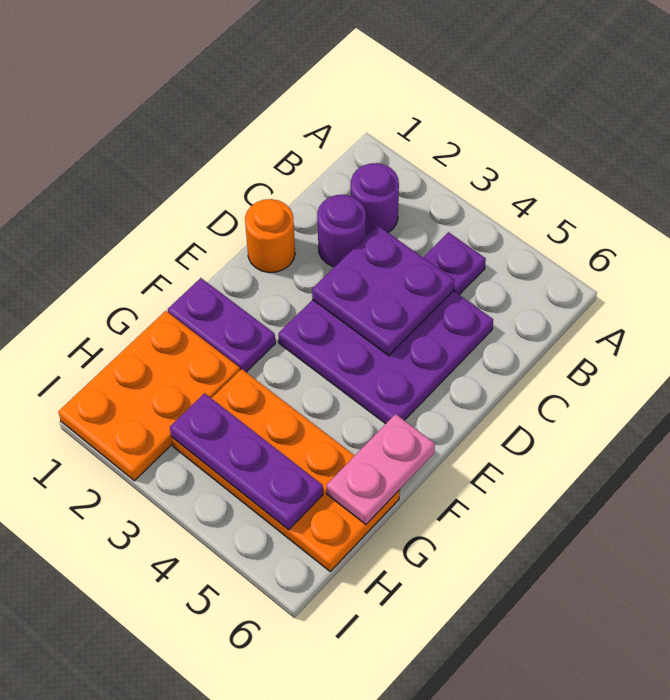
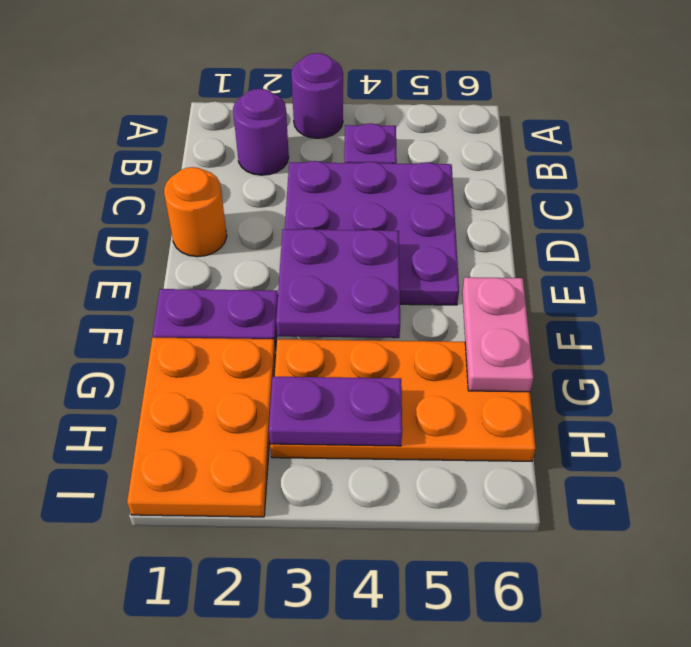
purple round brick C2 level 1 -> purple round brick A3 level 1
purple plate C3:D4 level 2 -> purple plate E3:F4 level 2
purple plate H3:H5 level 2 -> purple plate H3:H4 level 2

